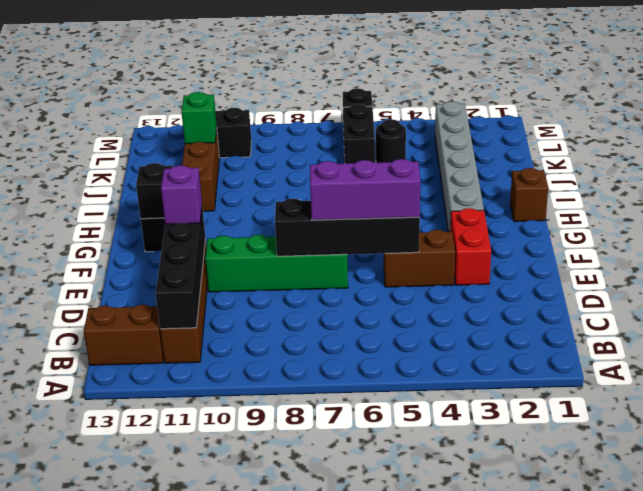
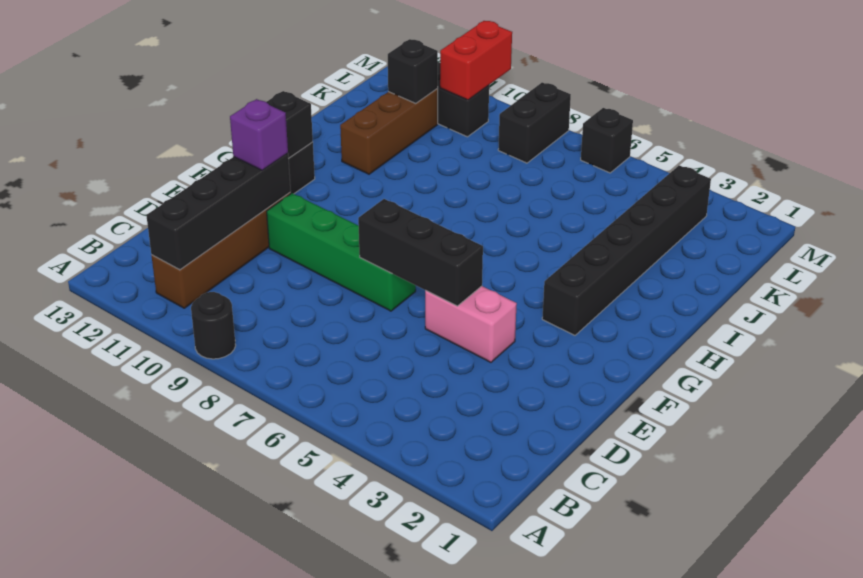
brown brick B12:B13 level 1 -> none
red brick E3:F3 level 1 -> red brick L10:M10 level 2
brown brick E4:E5 level 1 -> pink brick E4:E5 level 1
black brick E5:E8 level 2 -> black brick E5:E7 level 2
purple brick E5:E7 level 3 -> none
grey brick G3:L3 level 1 -> black brick G3:L3 level 1
brown brick H1 level 1 -> none
black round brick K5 level 1 -> black round brick A9 level 1
black brick K6:L6 level 1 -> black brick L8:M8 level 1
green brick K11 level 2 -> black brick K11 level 2

